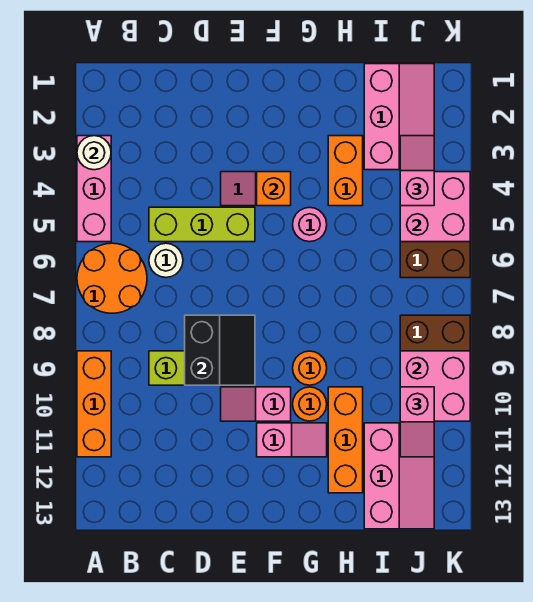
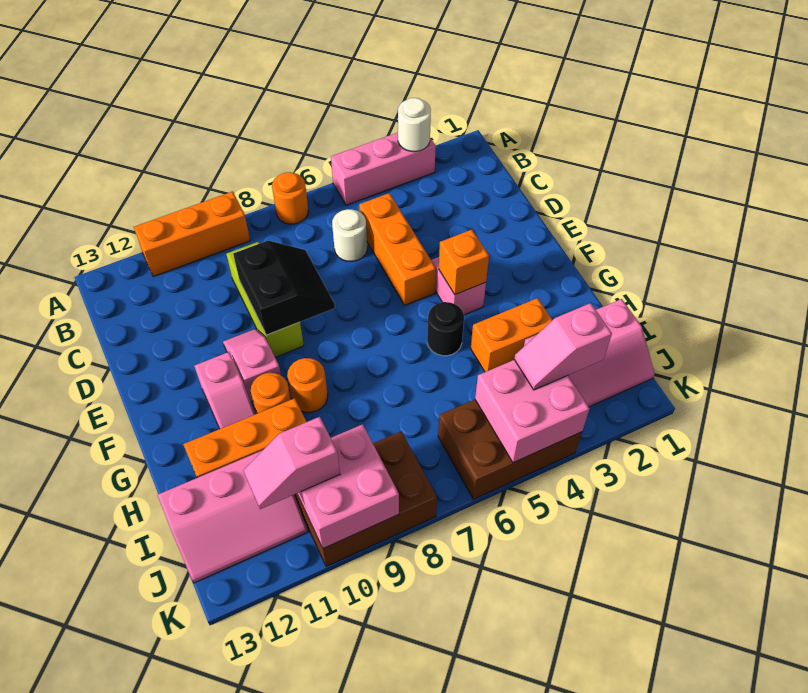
orange round brick A6:B7 level 1 -> orange round brick A7 level 1
lime brick C5:E5 level 1 -> orange brick C5:E5 level 1
black slope D8:E9 level 2 top D -> black slope D8:E9 level 2 top 9
pink round brick G5 level 1 -> black round brick G5 level 1
pink slope J3:J4 level 3 top 4 -> pink slope J3:J4 level 3 top 3

